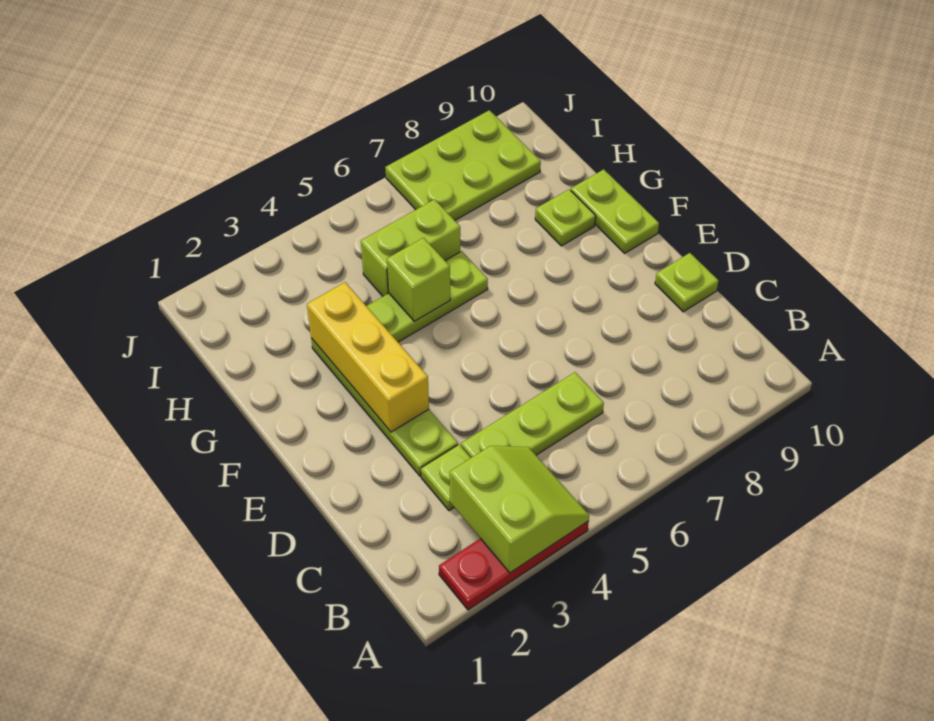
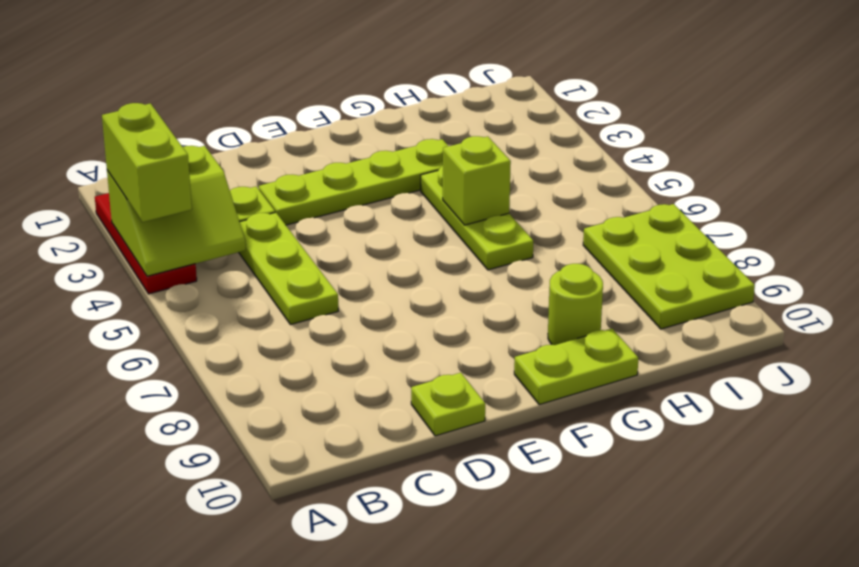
yellow brick E3:G3 level 2 -> none
lime plate G9 level 1 -> lime round brick G9 level 1
lime brick H5:H6 level 1 -> lime brick A3:A4 level 3

